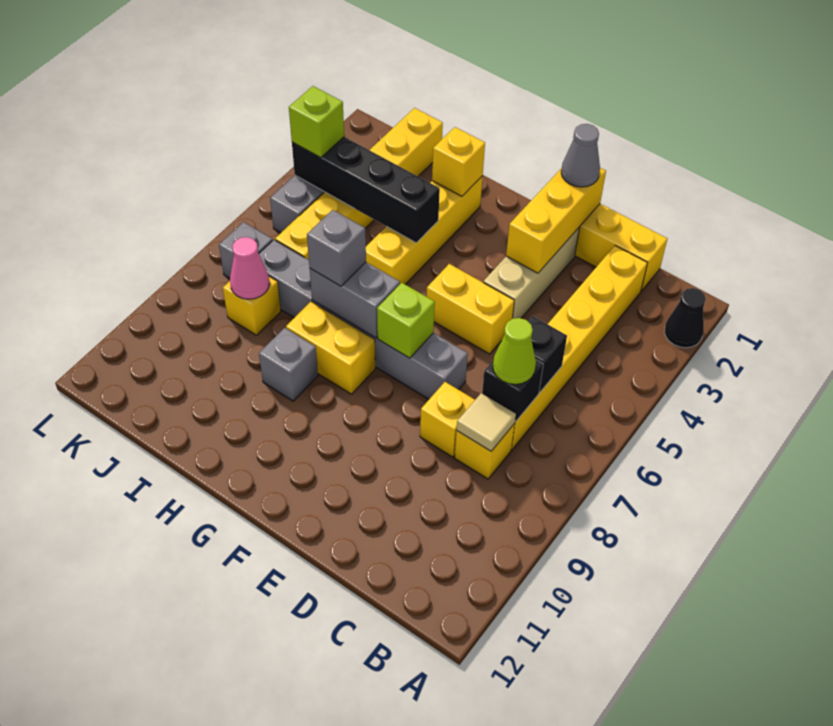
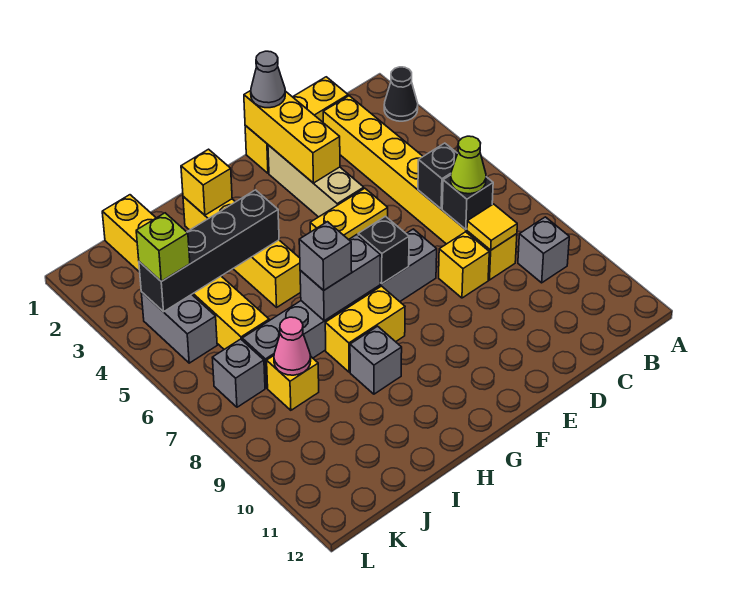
none -> grey brick B9 level 1
tan tile C8 level 2 -> yellow tile C8 level 2
lime brick F7 level 2 -> black brick F7 level 2

